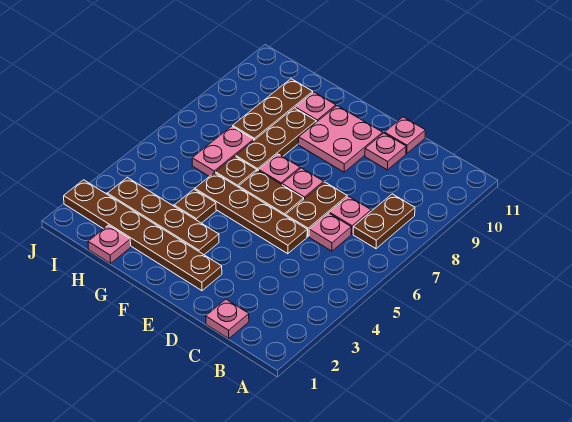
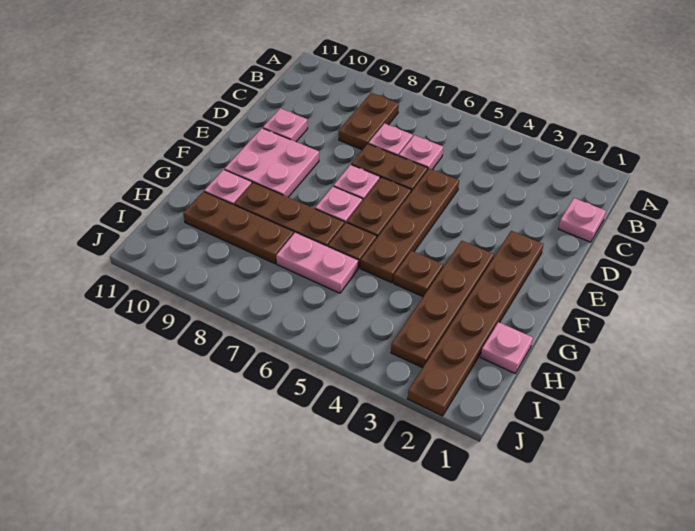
brown plate B7:B8 level 1 -> brown plate B8:C8 level 1
pink plate D11 level 1 -> none

